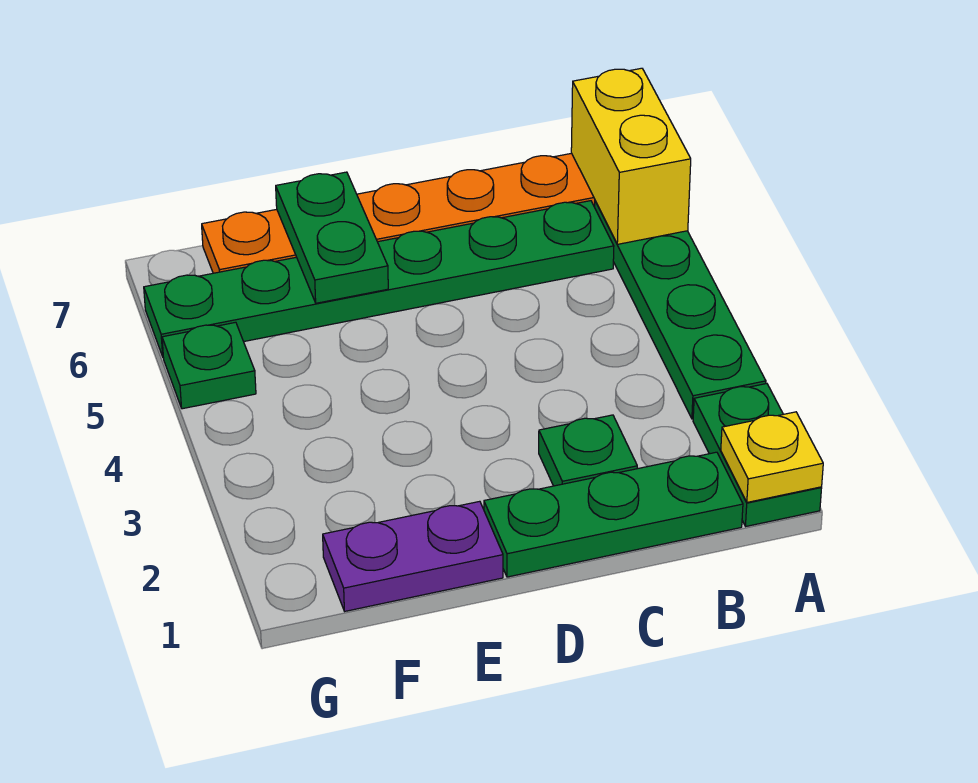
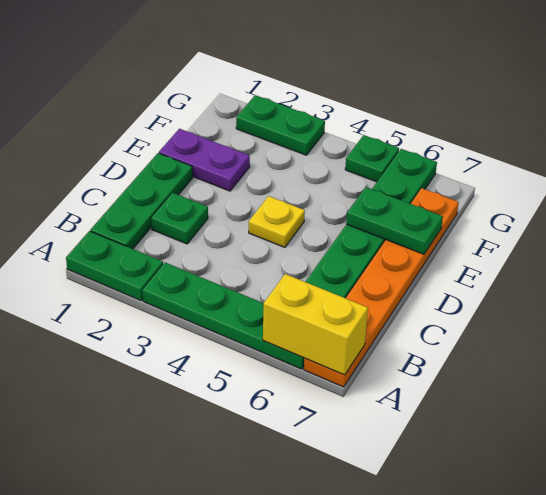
yellow plate A1 level 2 -> yellow plate D4 level 1
purple plate E1:F1 level 1 -> purple plate E1:E2 level 1
none -> green plate G2:G3 level 1

